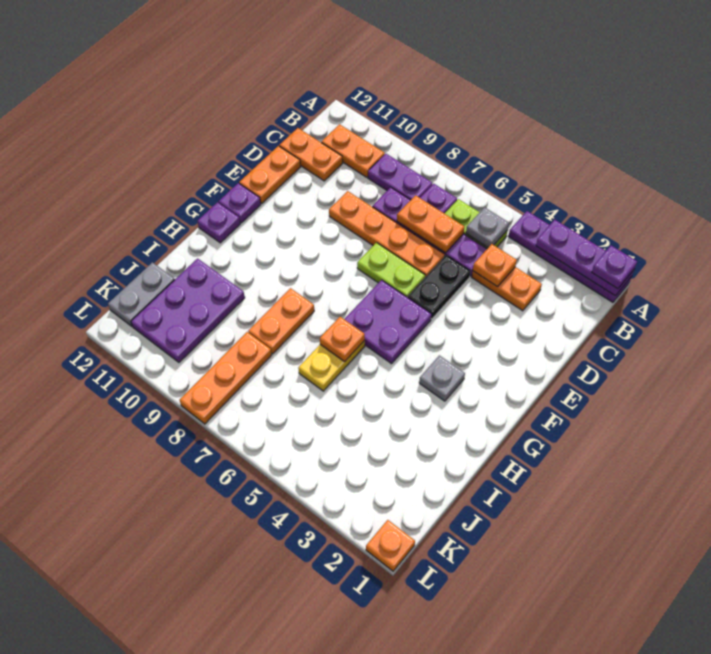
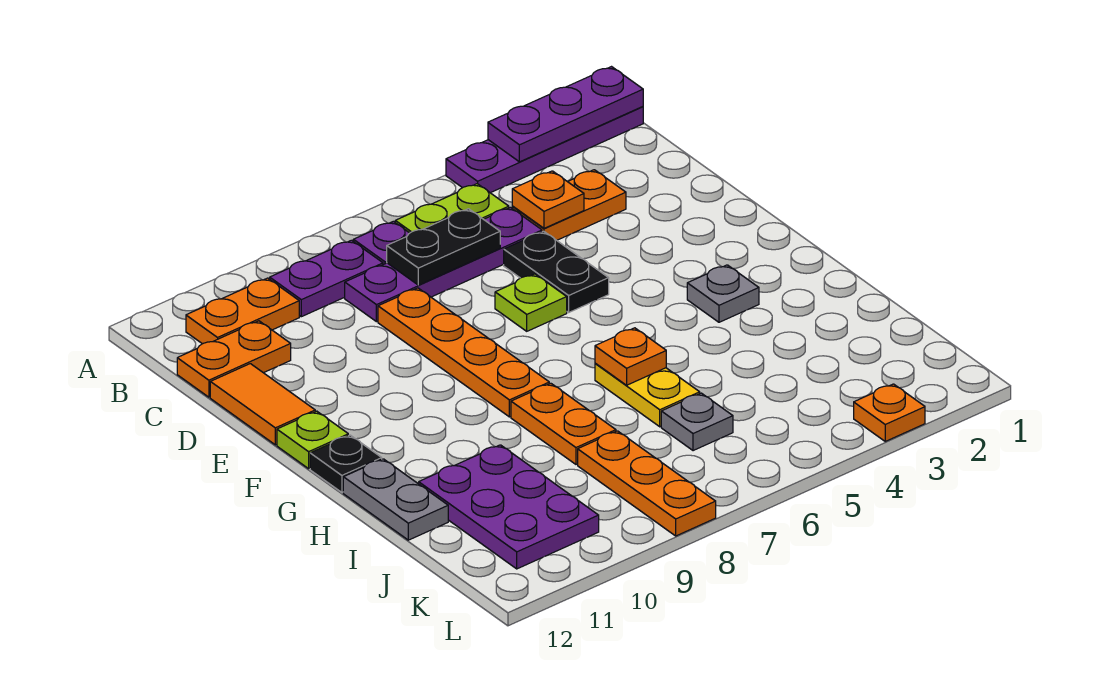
purple plate A1 level 3 -> none
grey plate B5 level 2 -> grey plate J6 level 1
orange plate C6:C7 level 2 -> black plate C6:C7 level 2
orange plate D6:D9 level 1 -> orange plate D8:G8 level 1
orange plate D12:E12 level 1 -> orange tile D12:E12 level 1
lime plate E6:E7 level 1 -> lime plate E6 level 1
purple plate F5:G6 level 1 -> none
purple plate F12 level 1 -> lime plate F12 level 1
purple plate G12 level 1 -> black plate G12 level 1
grey plate J12:K12 level 1 -> grey plate H12:I12 level 1
orange plate L1 level 1 -> orange plate L3 level 1

